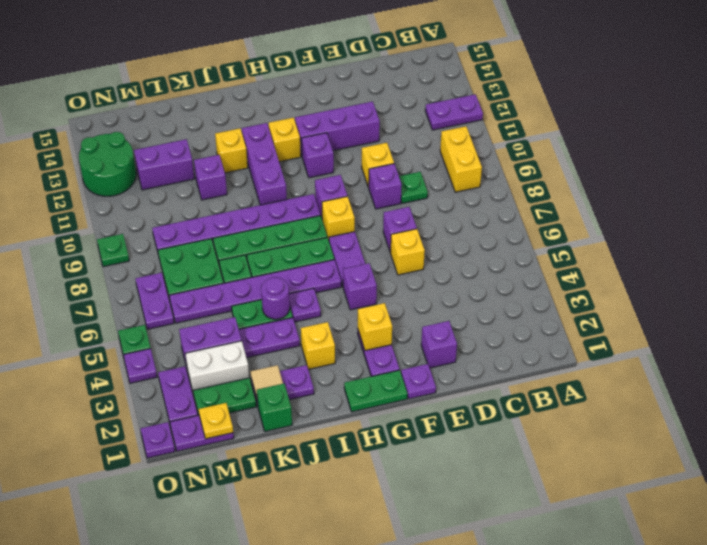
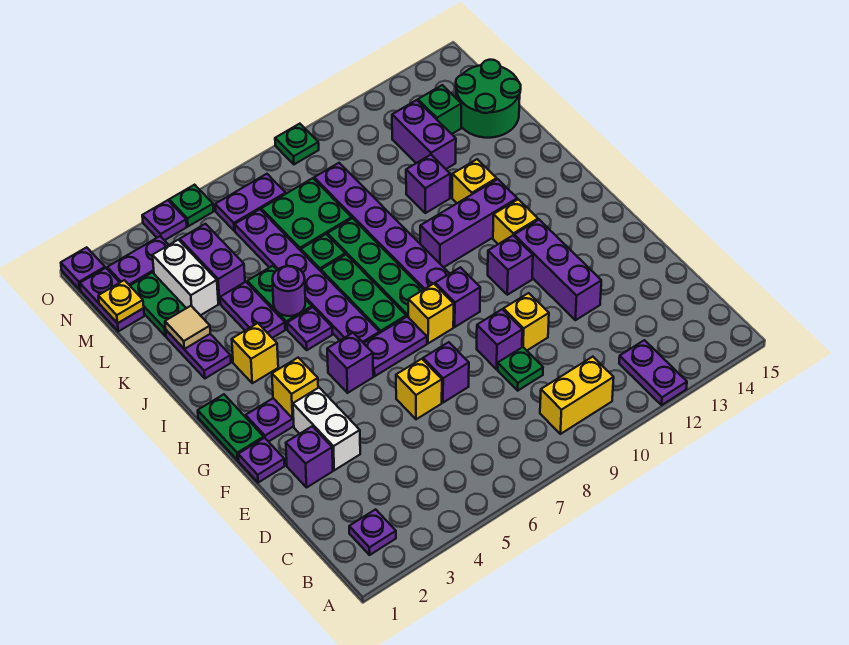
none -> purple plate B2 level 1
none -> white brick E3:F3 level 1
green brick K1 level 1 -> green brick M13 level 1
green round brick N12:O13 level 1 -> green round brick L14:M15 level 1

